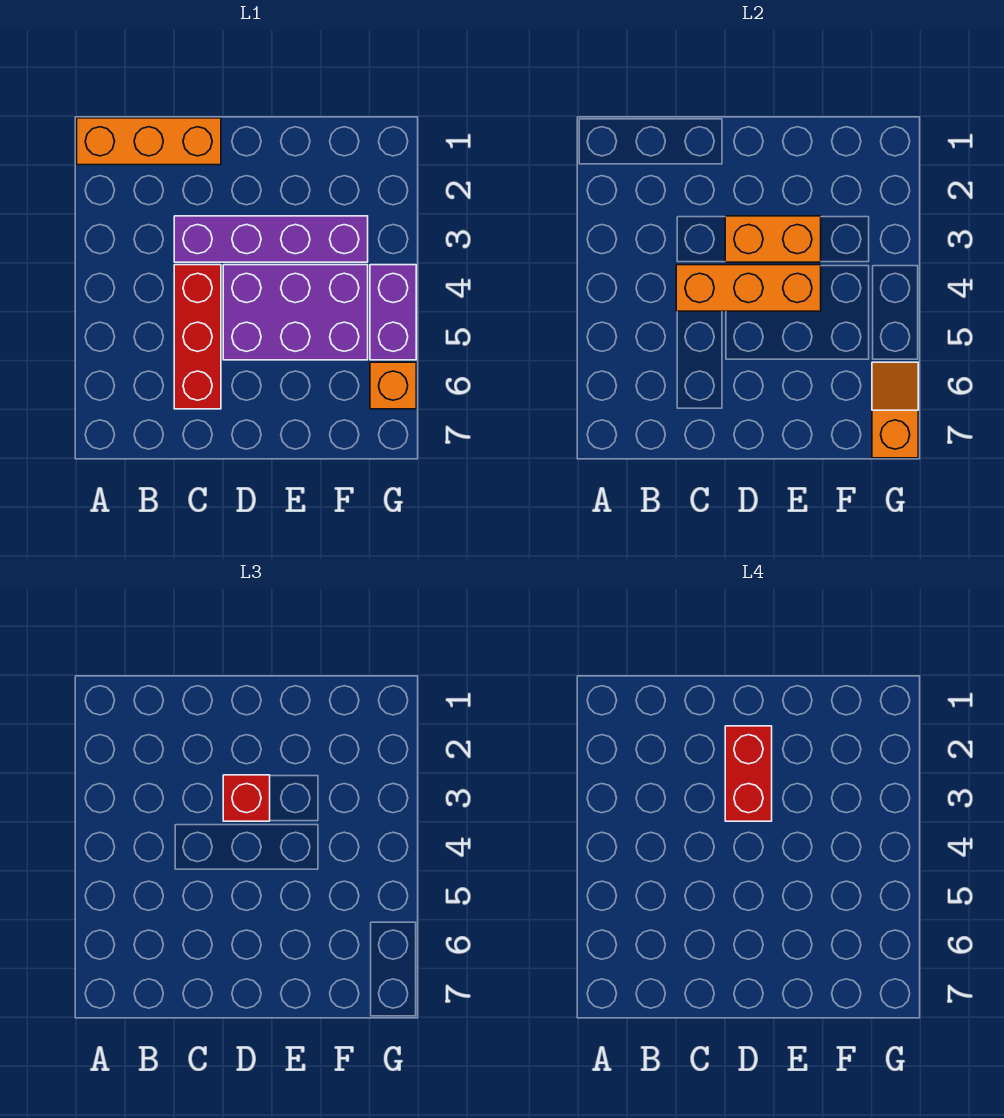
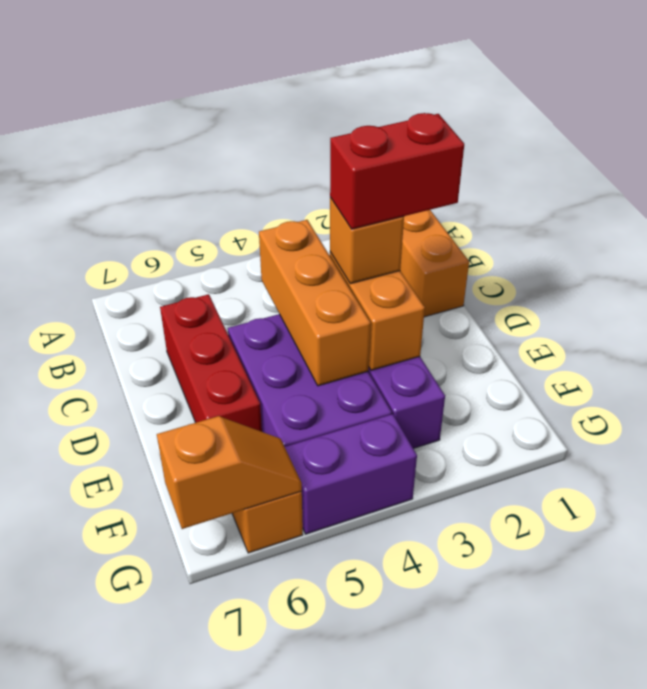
red brick C4:C6 level 1 -> red brick C6:E6 level 1
red brick D3 level 3 -> orange brick D3 level 3

